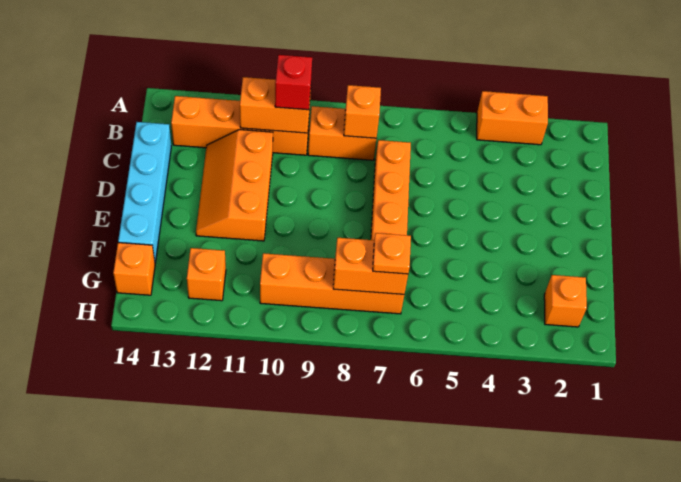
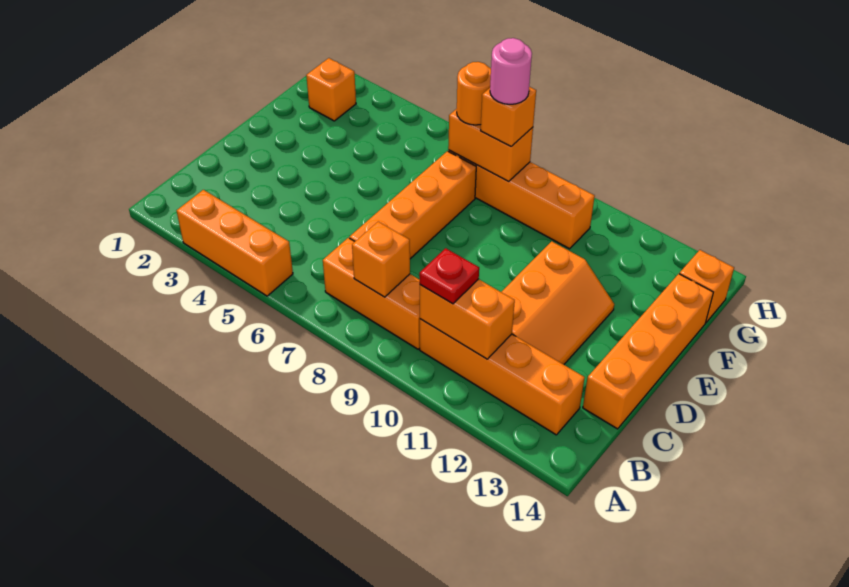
orange brick A3:A4 level 1 -> orange brick A3:A5 level 1
orange brick B8:B9 level 1 -> orange brick B7:B9 level 1
red brick B10 level 3 -> red plate B10 level 3
cyan brick C14:F14 level 1 -> orange brick C14:F14 level 1
orange plate G7 level 3 -> orange round brick G7 level 3
none -> pink round brick G8 level 4
orange brick G12 level 1 -> orange brick G8 level 3

